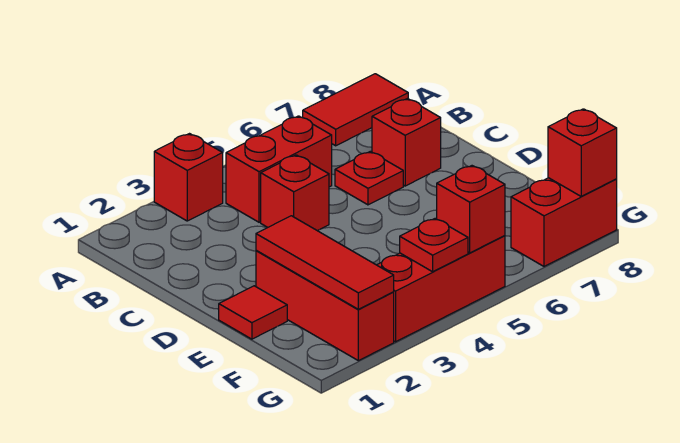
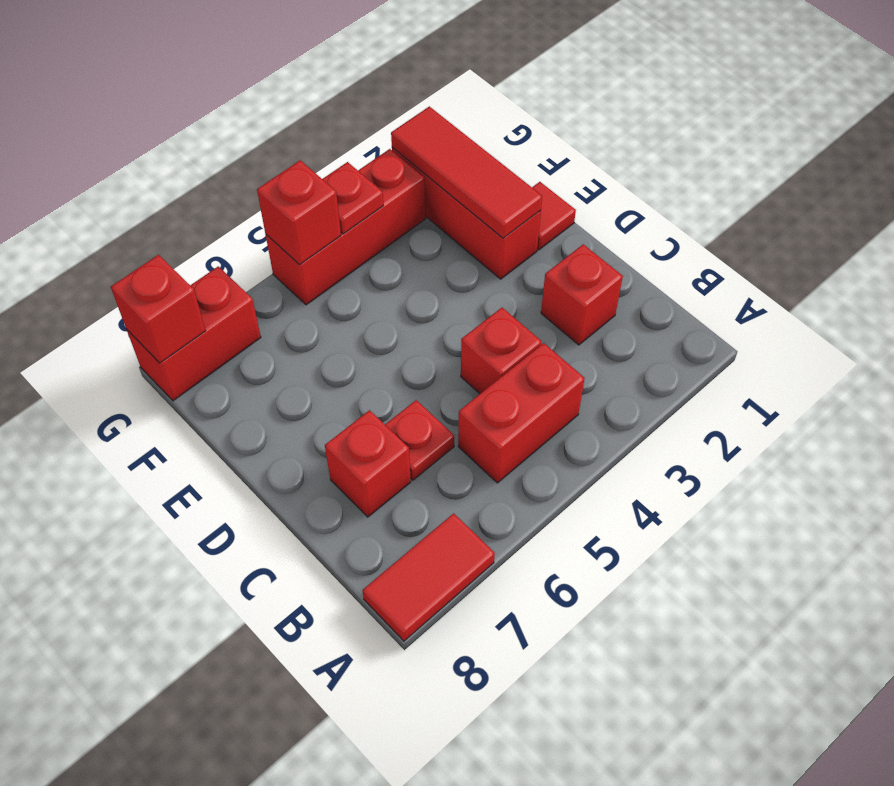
red brick A3 level 1 -> red brick C2 level 1

